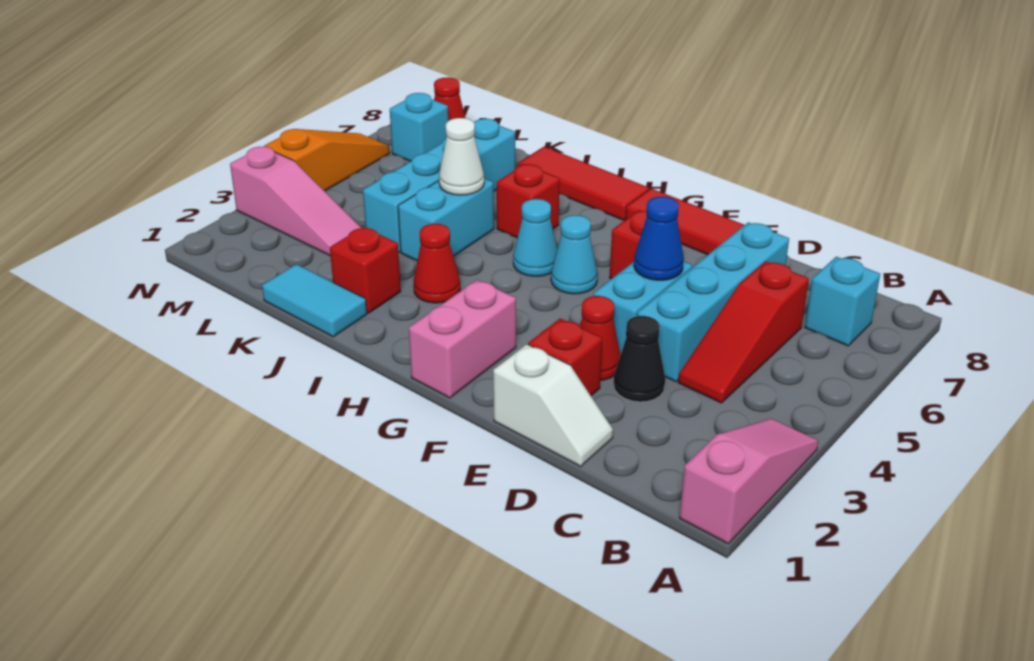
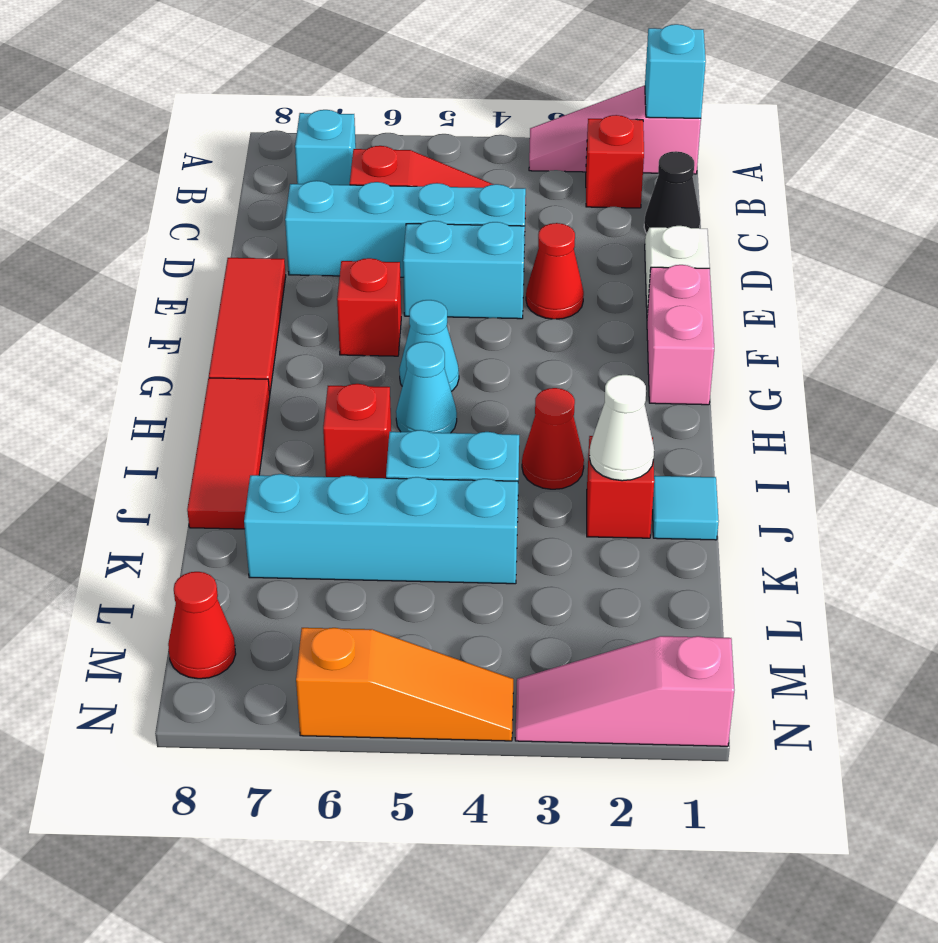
black cone D3 level 1 -> black cone C1 level 1
red brick E2 level 1 -> red brick B2 level 1
blue cone E5 level 2 -> none
pink brick G1:G2 level 1 -> pink brick F1:G1 level 1
cyan tile J1:K1 level 1 -> cyan tile J1 level 1
white cone J5 level 2 -> white cone J2 level 2
pink slope L3:N3 level 1 top N -> pink slope N1:N3 level 1 top 1
cyan brick M7 level 1 -> cyan brick A1 level 2
orange slope N4:N6 level 1 top 4 -> orange slope N4:N6 level 1 top 6

